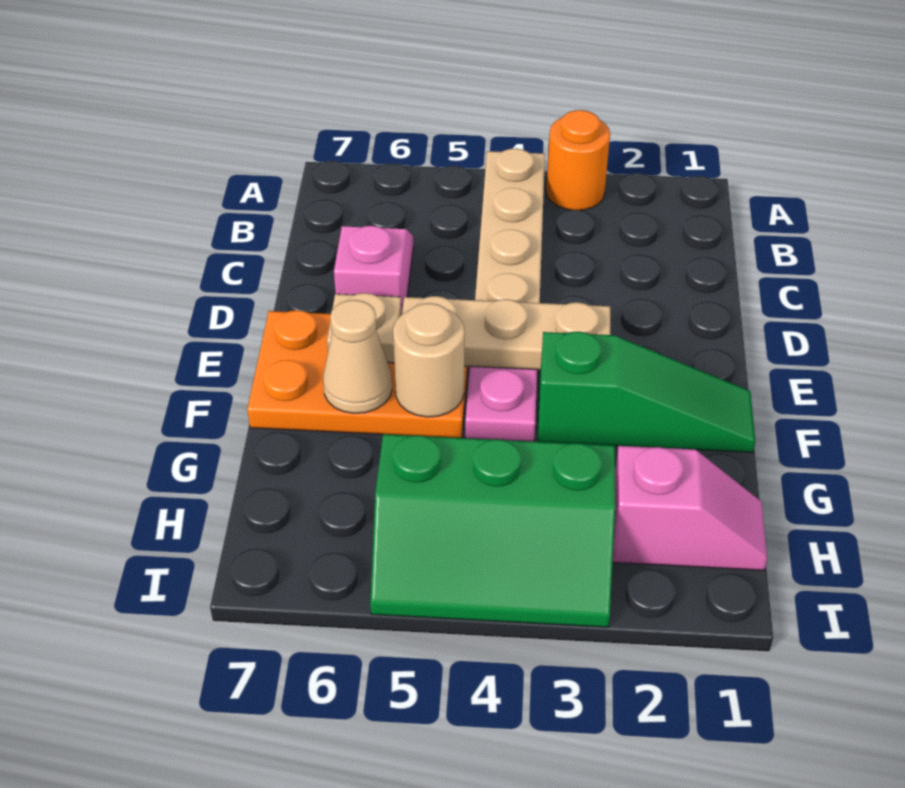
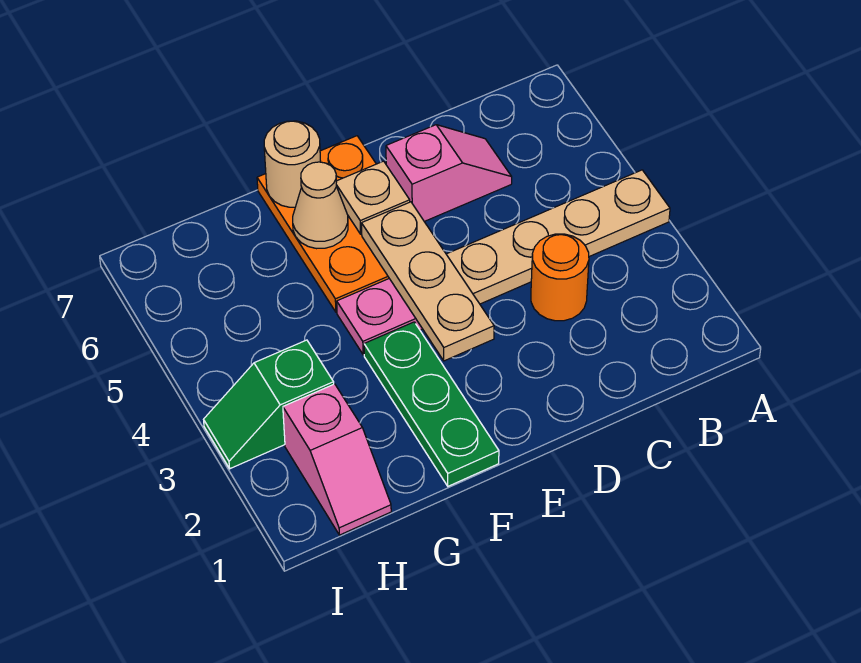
orange round brick A3 level 1 -> orange round brick C3 level 1
green slope F1:F3 level 1 top 3 -> green plate F1:F3 level 1
tan round brick F5 level 2 -> tan round brick F7 level 2
green slope H3:I5 level 1 top H -> green slope H3:I3 level 1 top H

